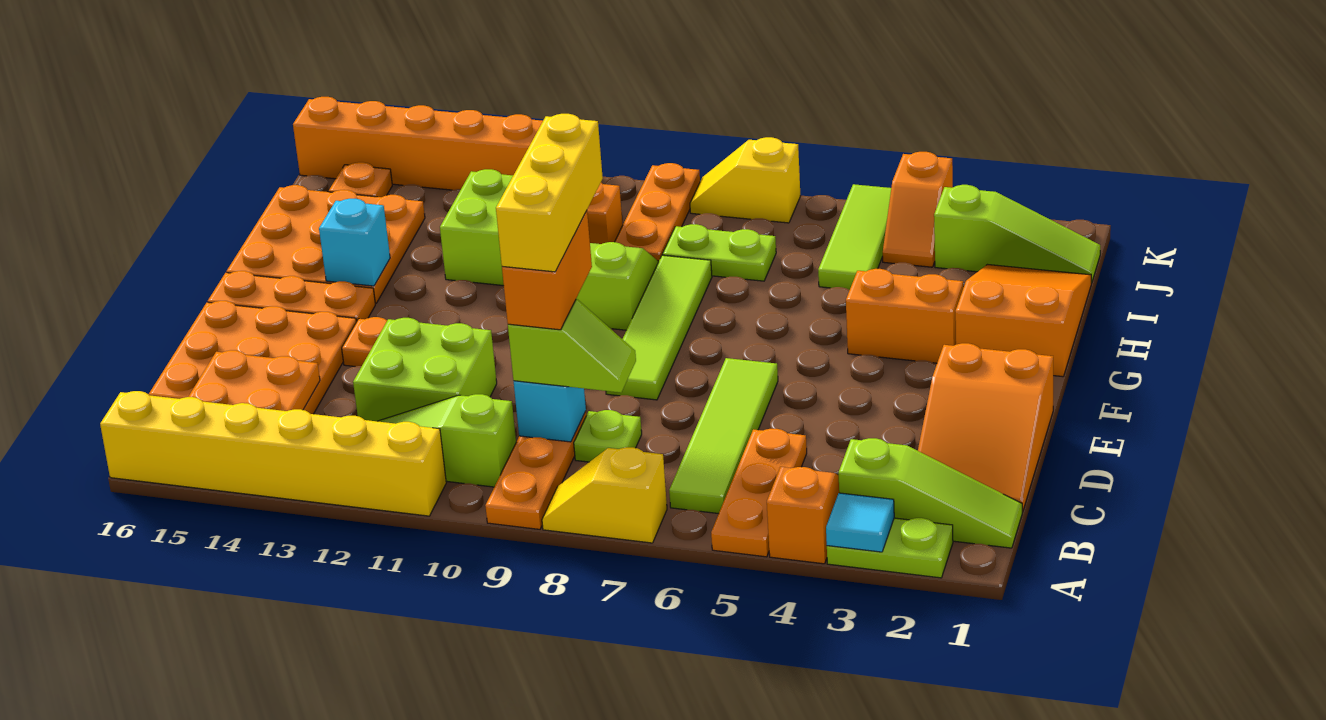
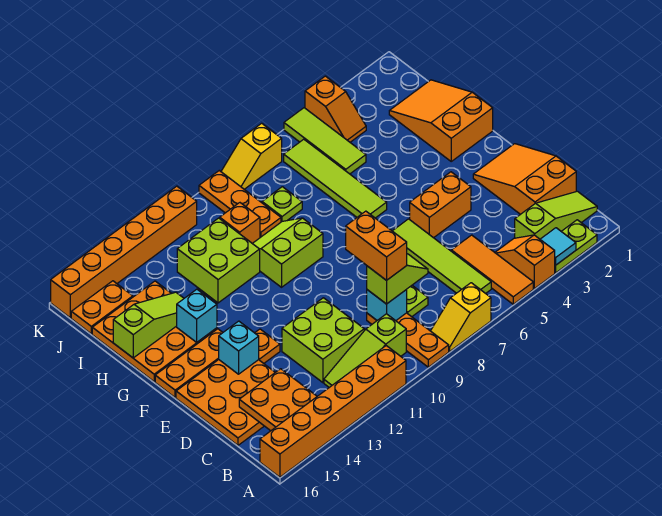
orange plate A5:C5 level 1 -> orange tile A5:C5 level 1
yellow brick A11:A16 level 1 -> orange brick A11:A16 level 1
orange slope C1:E2 level 1 top E -> orange slope C1:E2 level 1 top C
yellow brick C9:E9 level 5 -> none
lime tile E8:H8 level 1 -> lime tile G6:J6 level 1
none -> cyan brick E14 level 2
orange brick G3:G4 level 1 -> orange brick E4:E5 level 1
lime plate I7:I8 level 1 -> lime plate I8 level 1
lime slope J1:J3 level 1 top 3 -> lime slope H14:H16 level 2 top 16
orange plate J15 level 1 -> orange plate J15:J16 level 1

